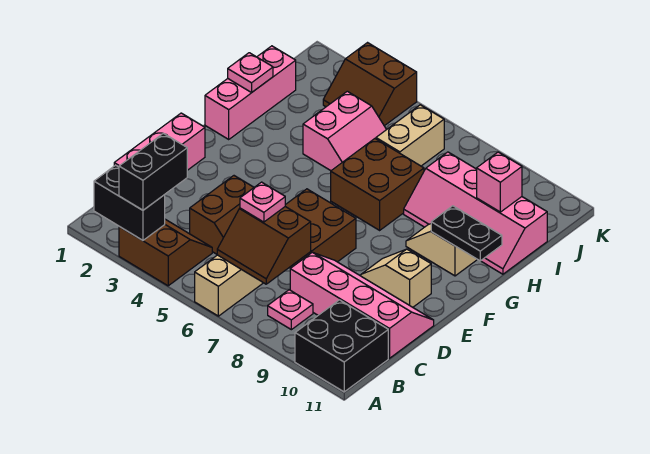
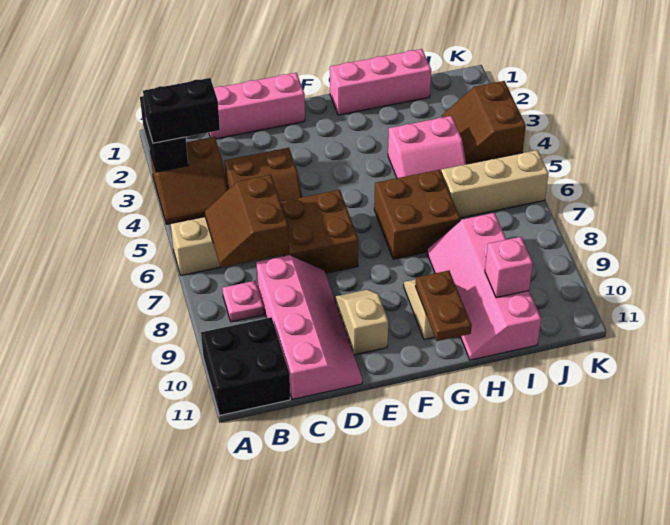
brown slope A3:B4 level 1 top A -> brown slope A3:B4 level 1 top 3
pink plate C6 level 3 -> none
black plate G10:G11 level 2 -> brown plate G10:G11 level 2
pink plate H1 level 2 -> none
tan brick I6:J6 level 1 -> tan brick I6:K6 level 1

